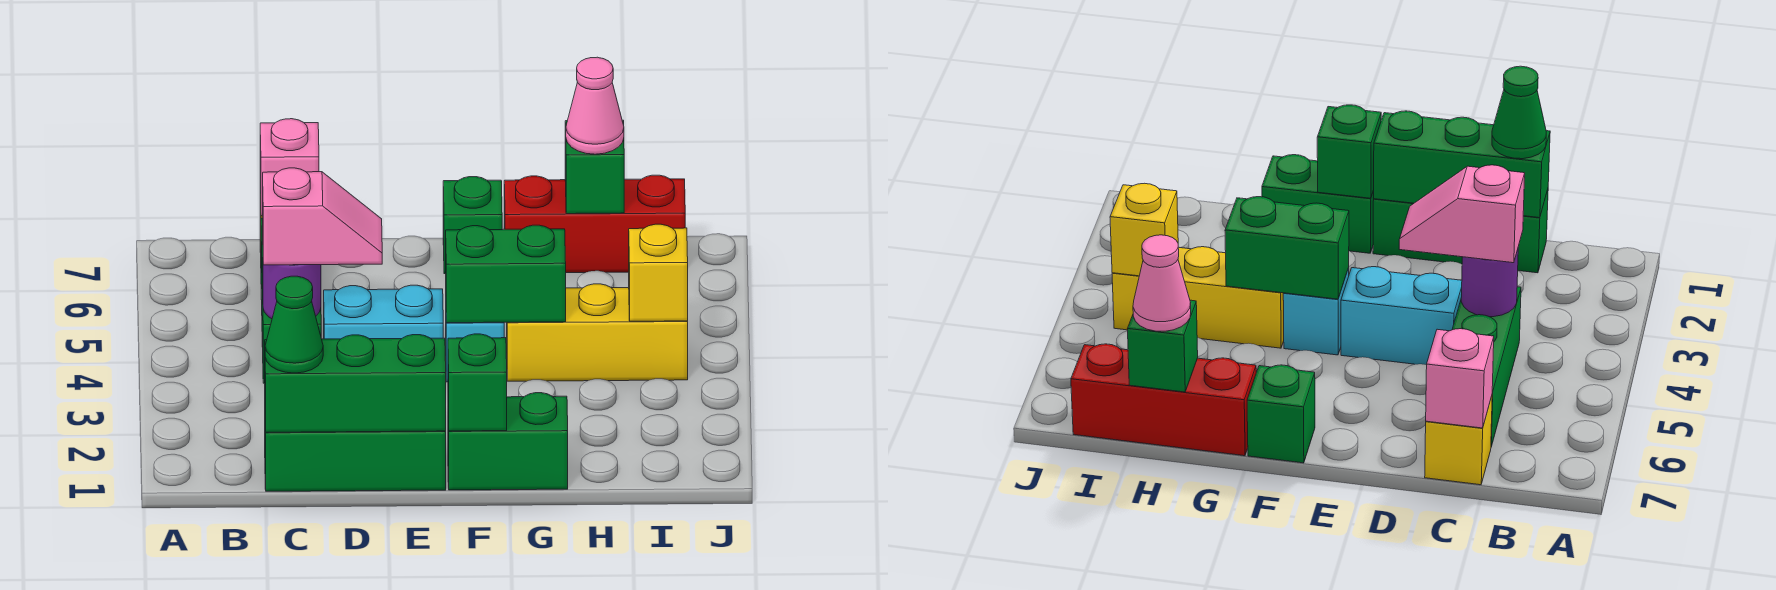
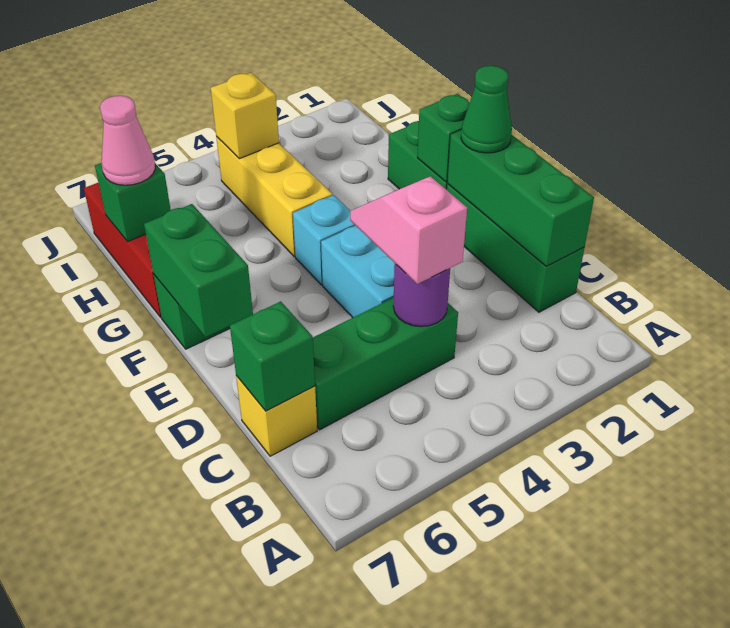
green cone C1 level 3 -> green cone E1 level 3
pink brick C7 level 2 -> green brick C7 level 2
green brick F4:G4 level 2 -> green brick E7:F7 level 2

